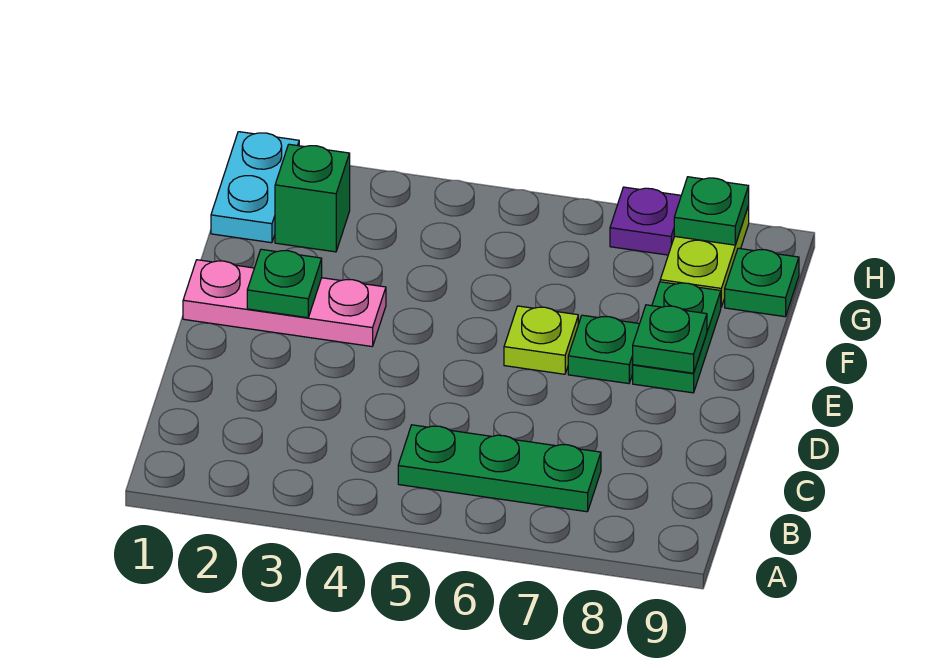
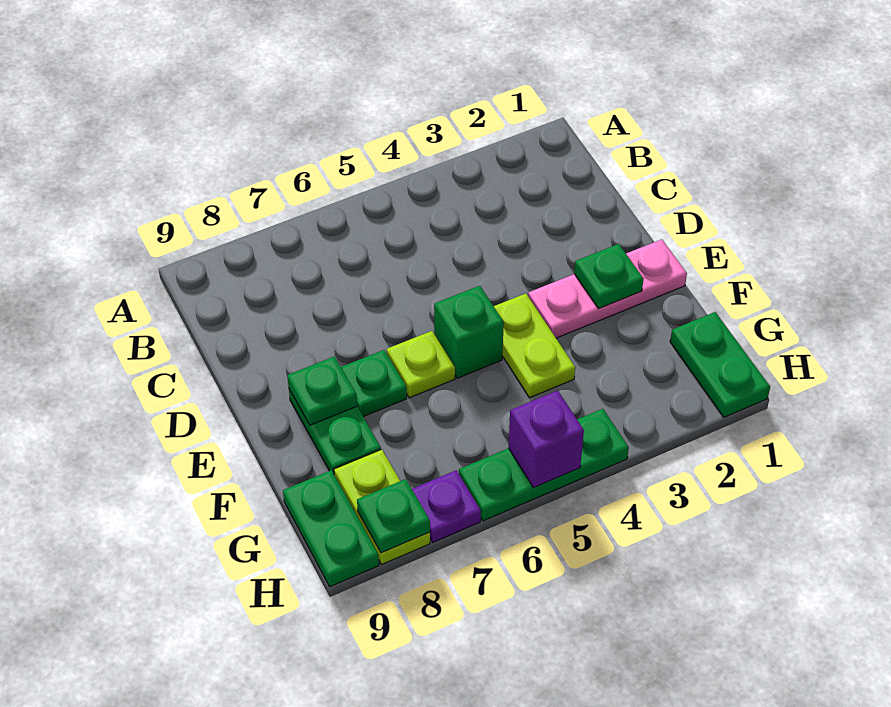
green plate B5:B7 level 1 -> green plate H4:H6 level 1
none -> lime plate E4:F4 level 1
cyan plate G1:H1 level 1 -> green plate G1:H1 level 1
green brick G2 level 1 -> green brick E5 level 1
green plate G9 level 1 -> green plate G9:H9 level 1
none -> purple brick H5 level 2

